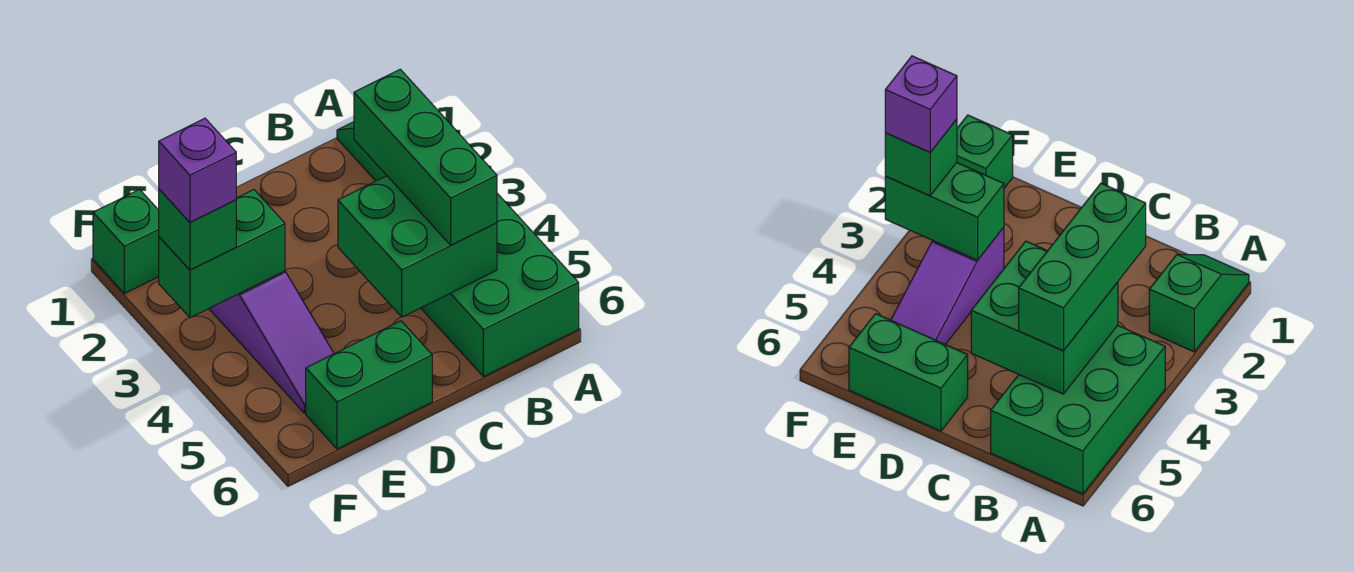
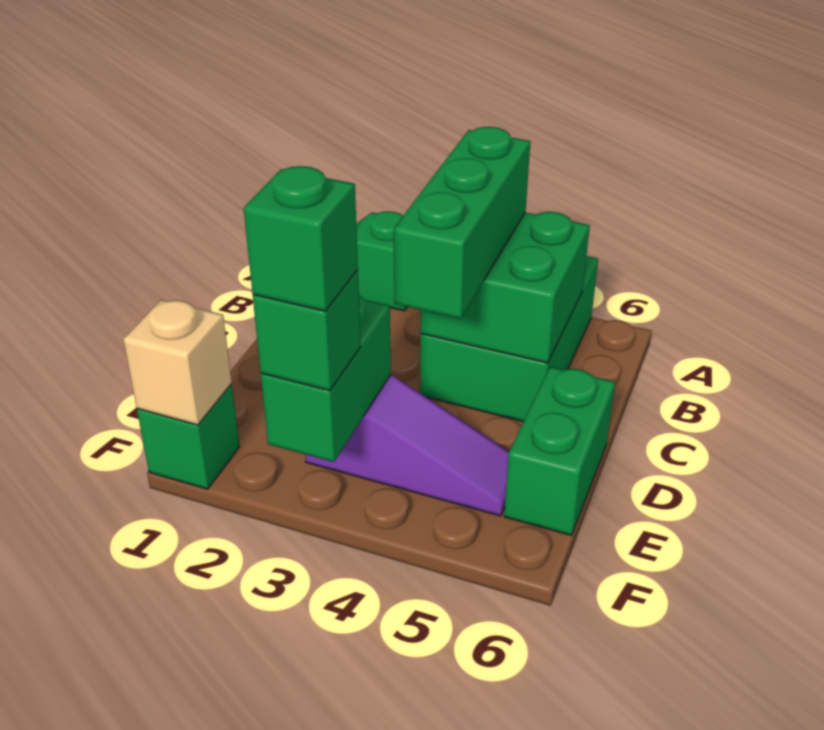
green brick A4:B6 level 1 -> green brick A4:C5 level 1
green brick B3:B5 level 3 -> green brick B4:D4 level 3
none -> tan brick F1 level 2
purple brick F3 level 4 -> green brick F3 level 4

